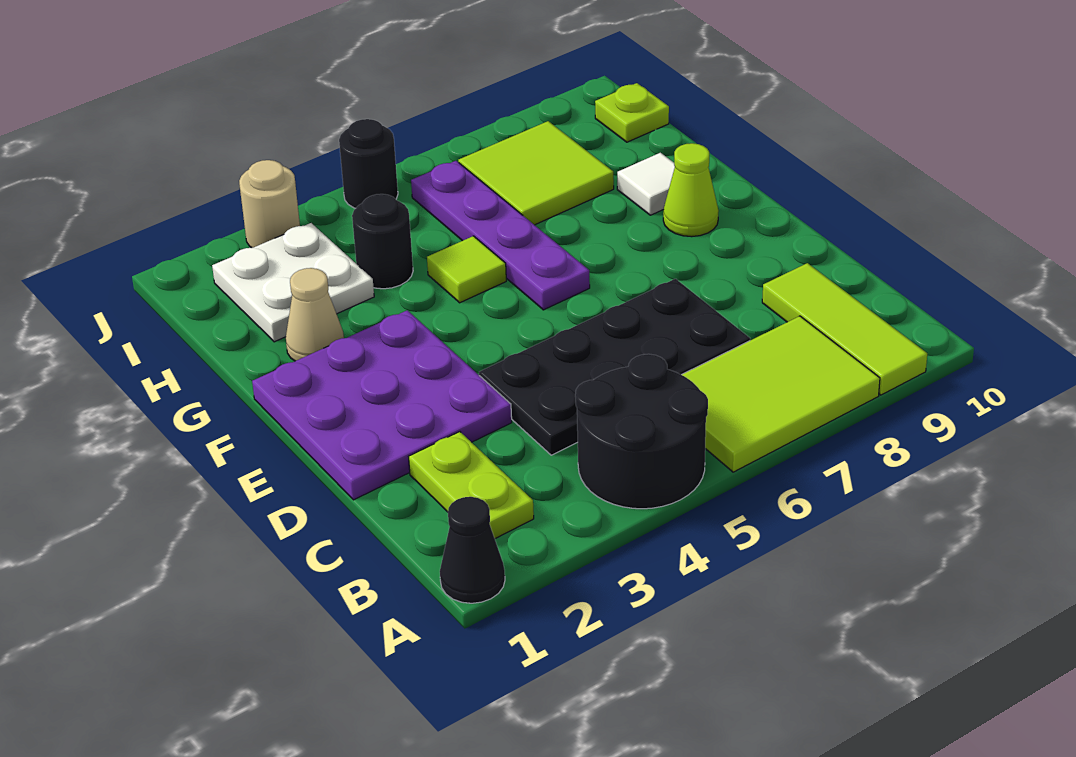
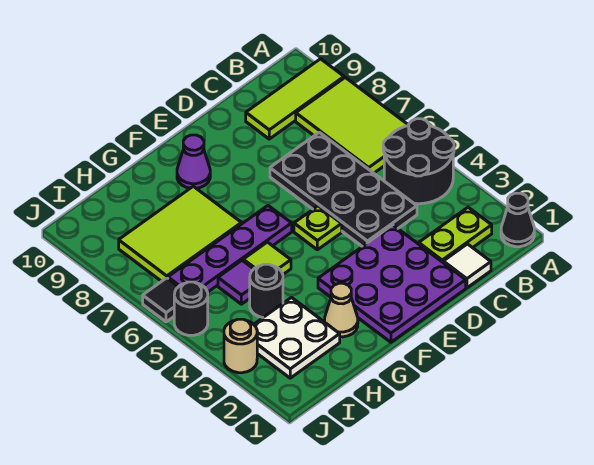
lime cone F9 level 1 -> purple cone F9 level 1
white tile G9 level 1 -> white tile C1 level 1
none -> purple tile H5 level 1
lime tile H7:I8 level 1 -> lime tile G7:I8 level 1
lime plate I10 level 1 -> lime plate E5 level 1
none -> black tile J6 level 1

